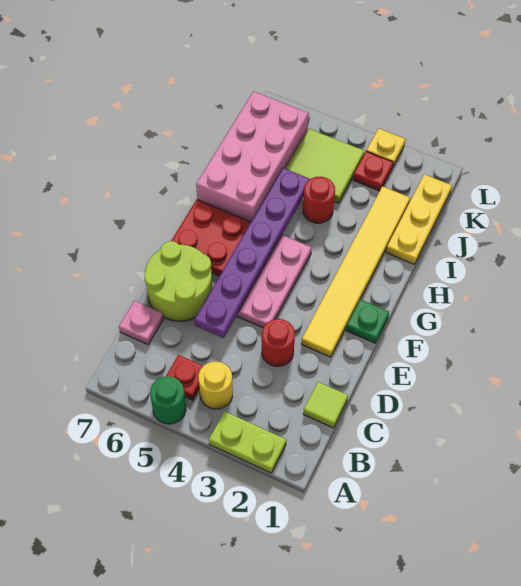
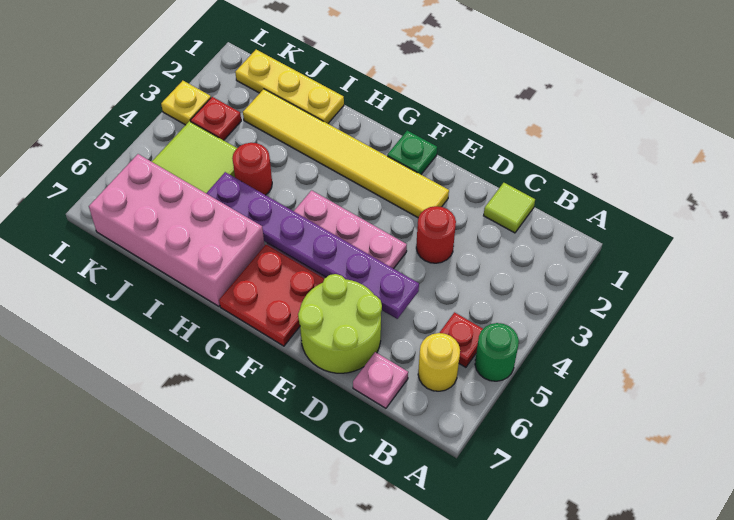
lime plate A2:A3 level 1 -> none
yellow round brick B4 level 1 -> yellow round brick B6 level 1

